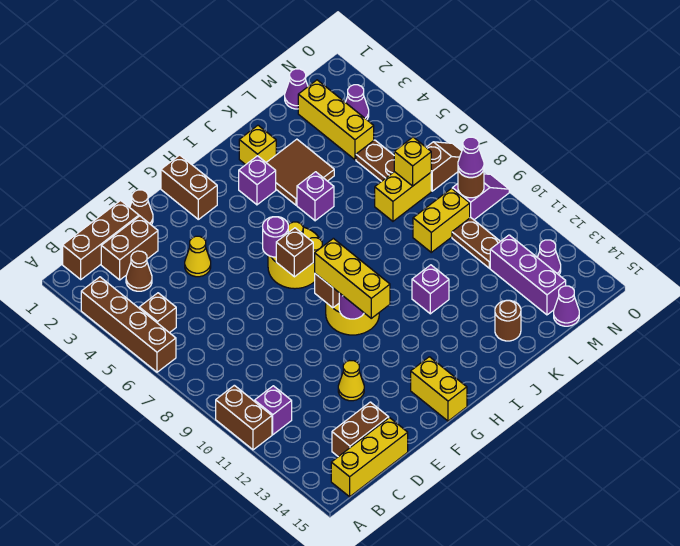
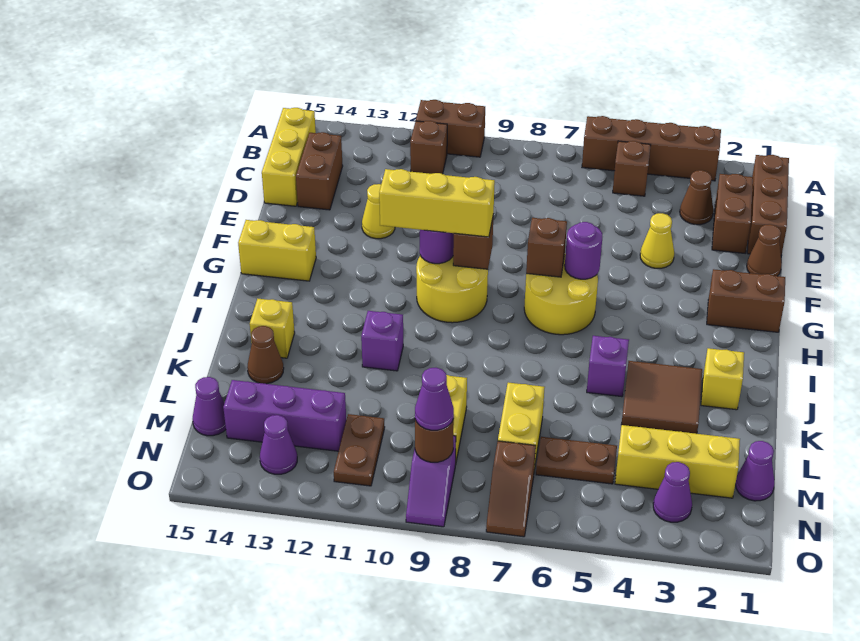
purple brick B11 level 1 -> brown brick B11 level 1
purple brick I3 level 1 -> none
brown round brick K14 level 1 -> brown cone K14 level 1
yellow brick M7 level 2 -> yellow brick J14 level 1
brown plate M10:M11 level 1 -> brown plate M11:N11 level 1

